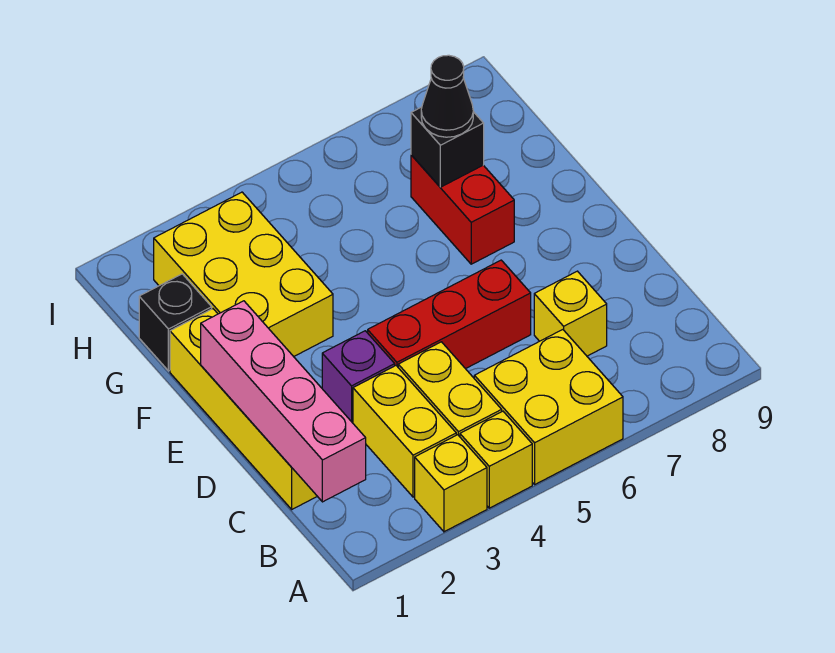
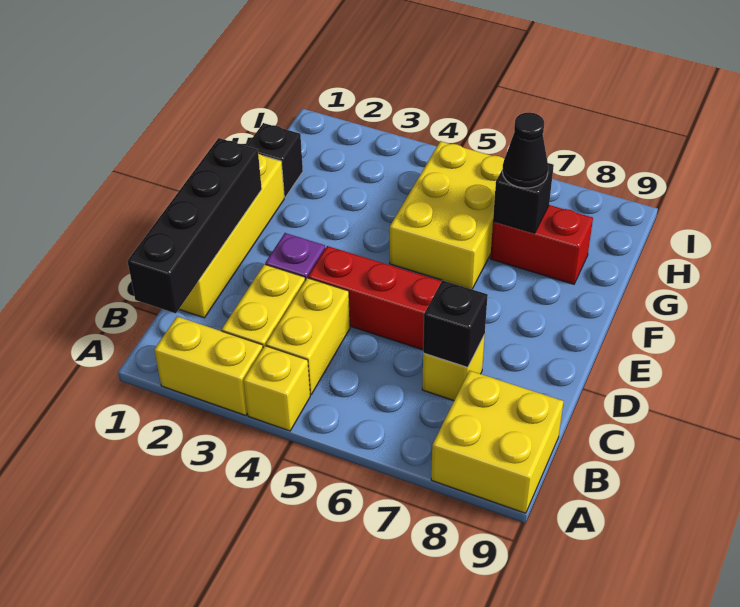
yellow brick A3 level 1 -> yellow brick A2:A3 level 1
yellow brick A5:B6 level 1 -> yellow brick A8:B9 level 1
pink brick B1:E1 level 2 -> black brick B1:E1 level 2
none -> black brick C7 level 2
yellow brick F2:H3 level 1 -> yellow brick F5:H6 level 1
red brick F7:G7 level 1 -> red brick G7:G8 level 1

